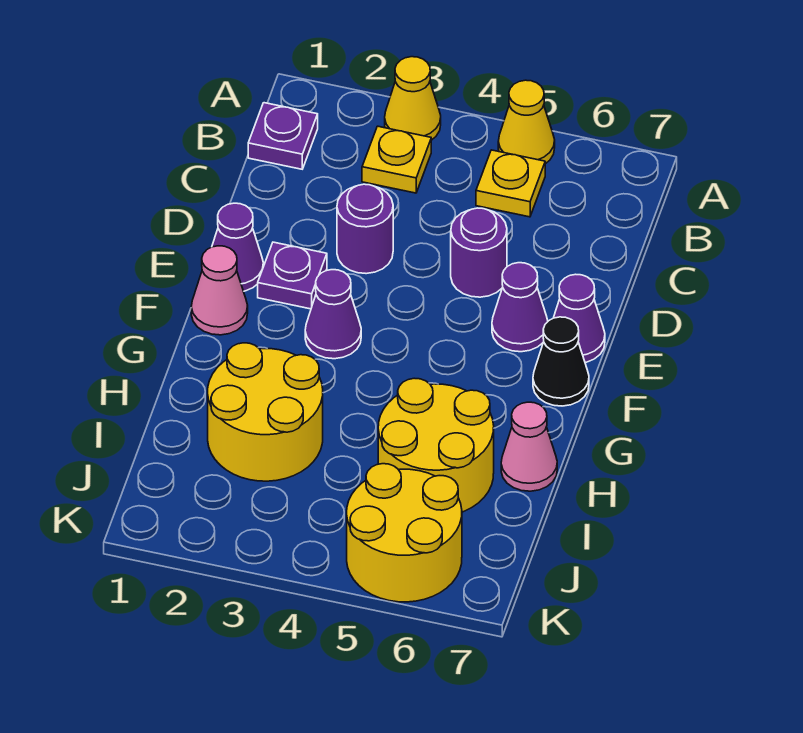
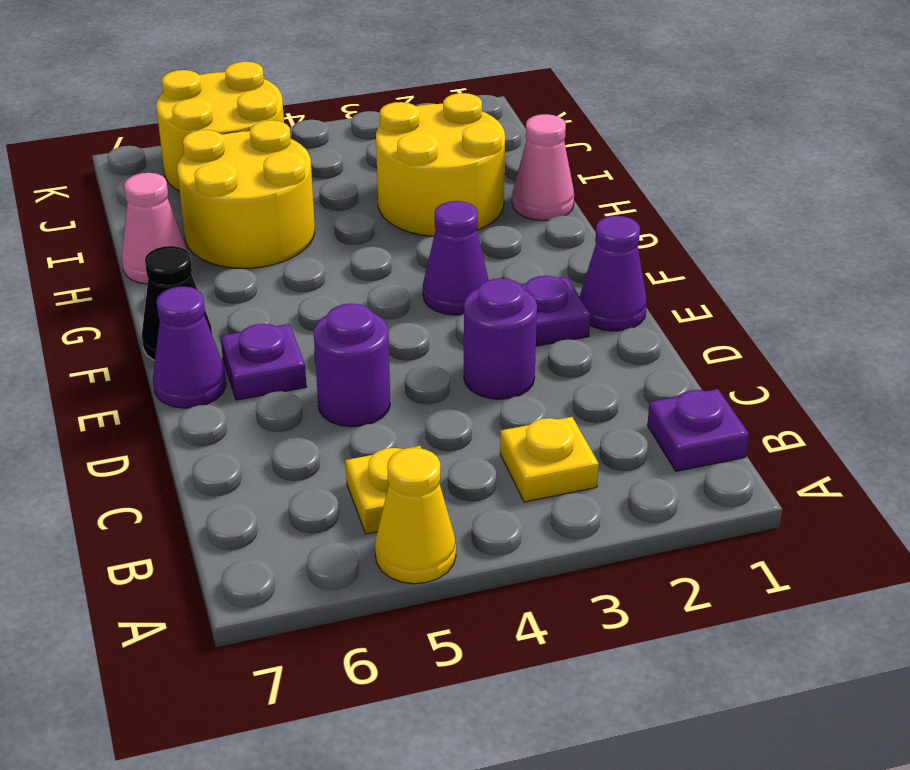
yellow cone A3 level 1 -> none
purple cone E6 level 1 -> purple plate E6 level 1
pink cone F1 level 1 -> pink cone H1 level 1

